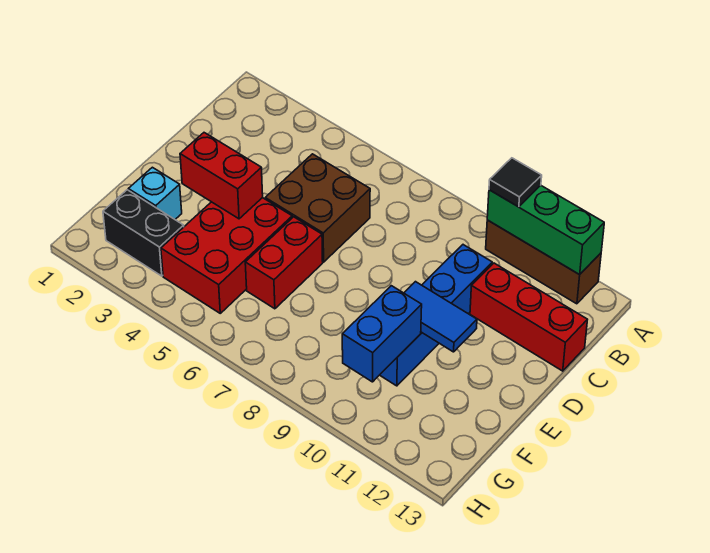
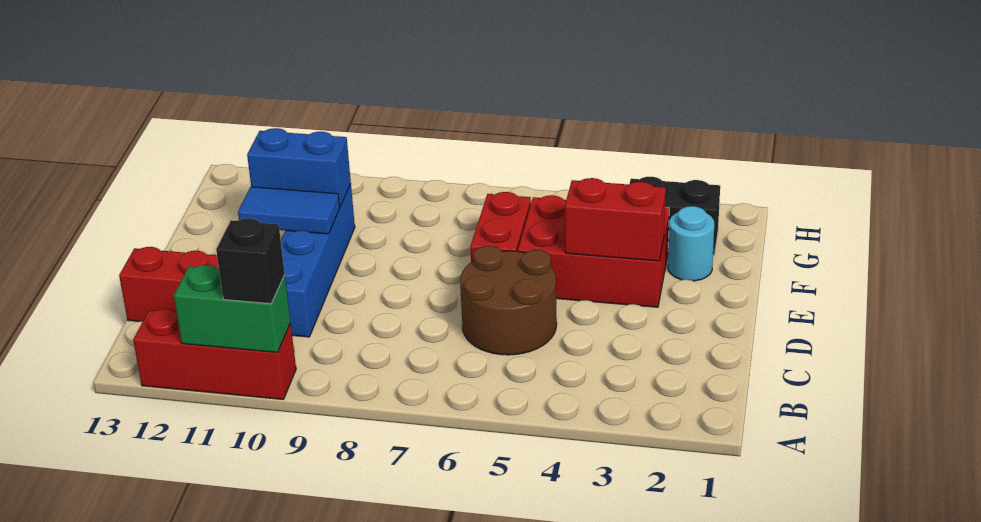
brown brick A10:A12 level 1 -> red brick A10:A12 level 1
green brick A10:A12 level 2 -> green brick A10:A11 level 2
black tile A10 level 3 -> black brick A10 level 3
brown brick C5:D6 level 1 -> brown round brick C5:D6 level 1
red brick E4:G5 level 1 -> red brick E3:F5 level 1
cyan brick F2 level 1 -> cyan round brick F2 level 1
blue brick F10:G10 level 2 -> blue brick F10:F11 level 2

